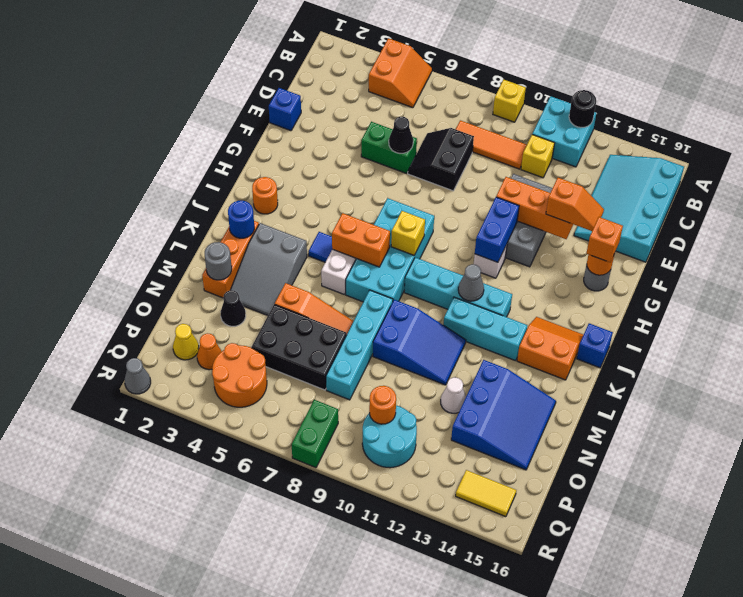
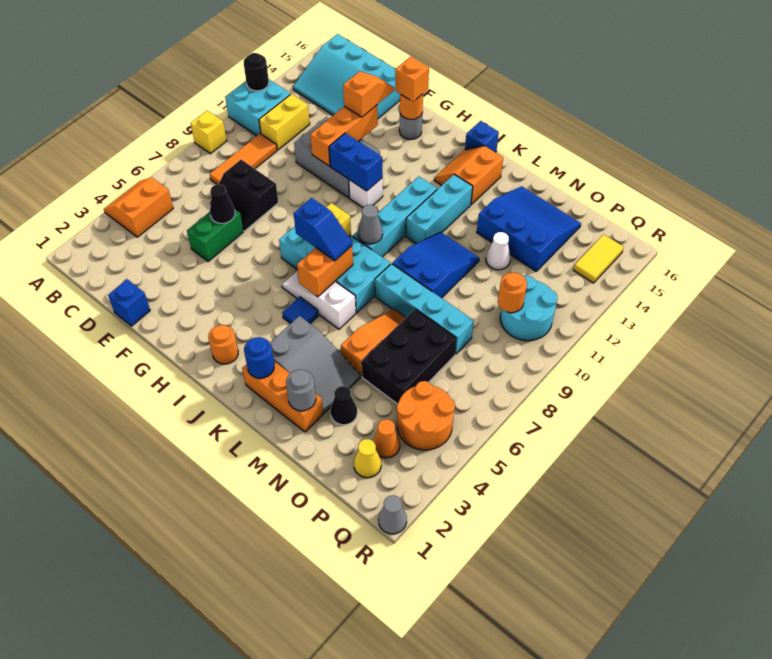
orange slope A4:B5 level 1 top 4 -> orange slope A4:B5 level 1 top B
yellow brick C11 level 1 -> yellow brick C11:C12 level 1
none -> blue slope I7:J7 level 3 top I
grey cone J11 level 2 -> grey cone J9 level 2
green brick Q8:R8 level 1 -> none

